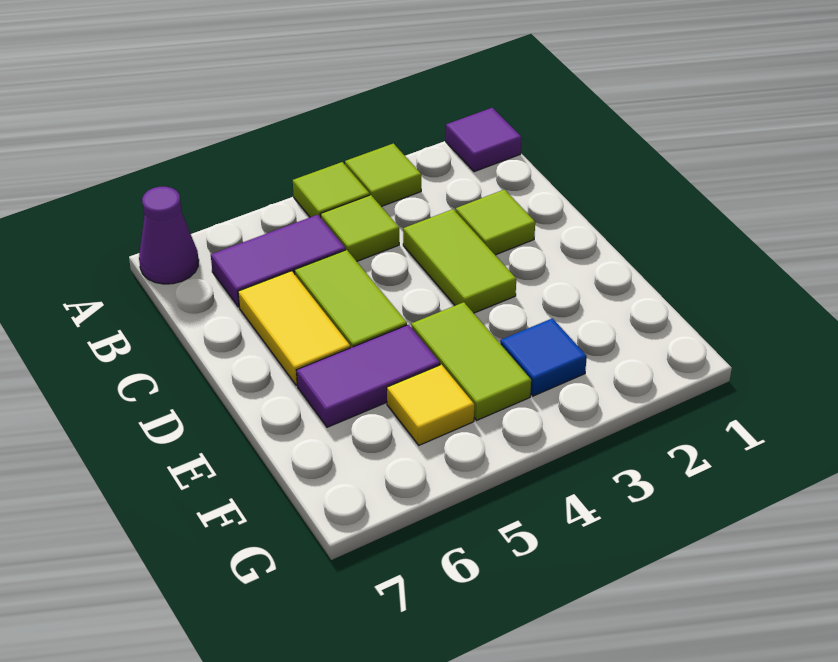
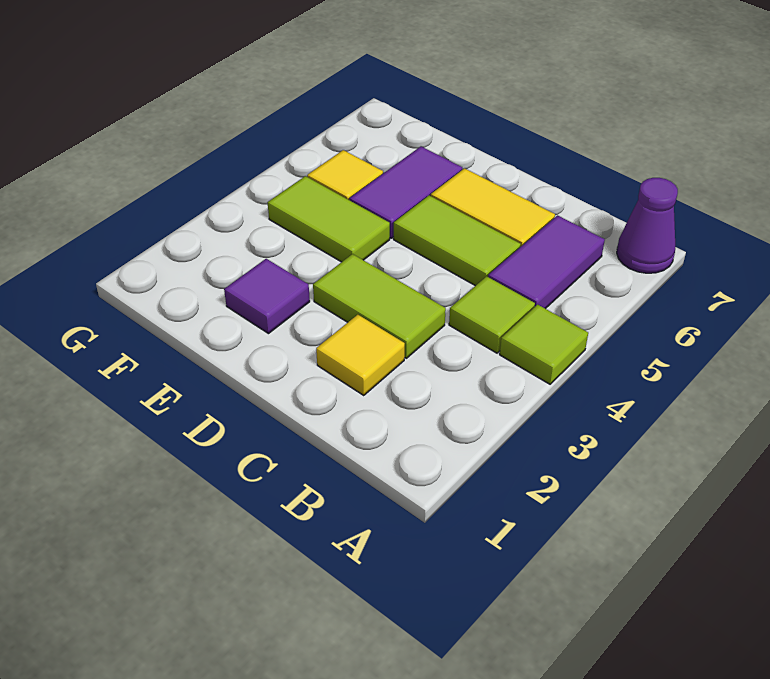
purple tile A1 level 1 -> purple tile E2 level 1
lime tile A3 level 1 -> none
lime tile C2 level 1 -> yellow tile C2 level 1
blue tile F3 level 1 -> none

